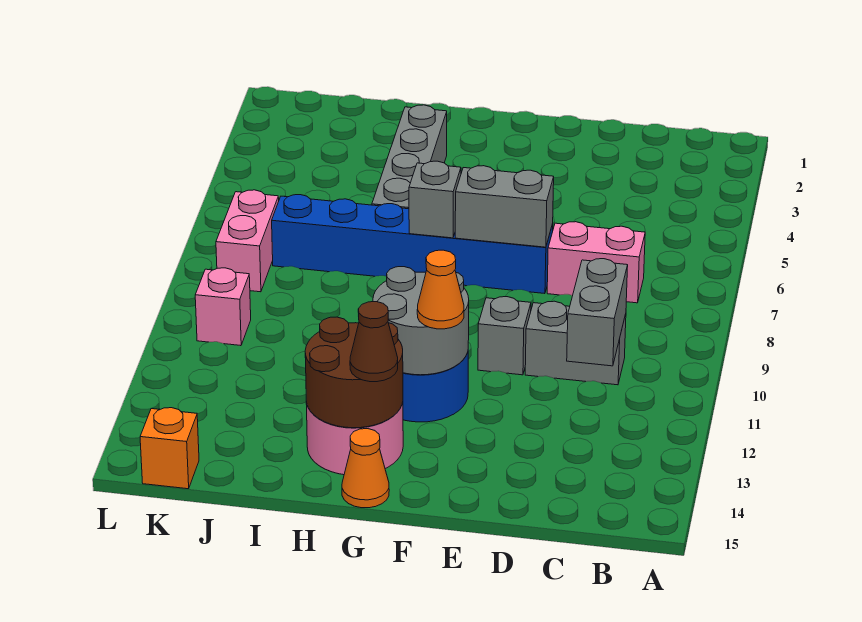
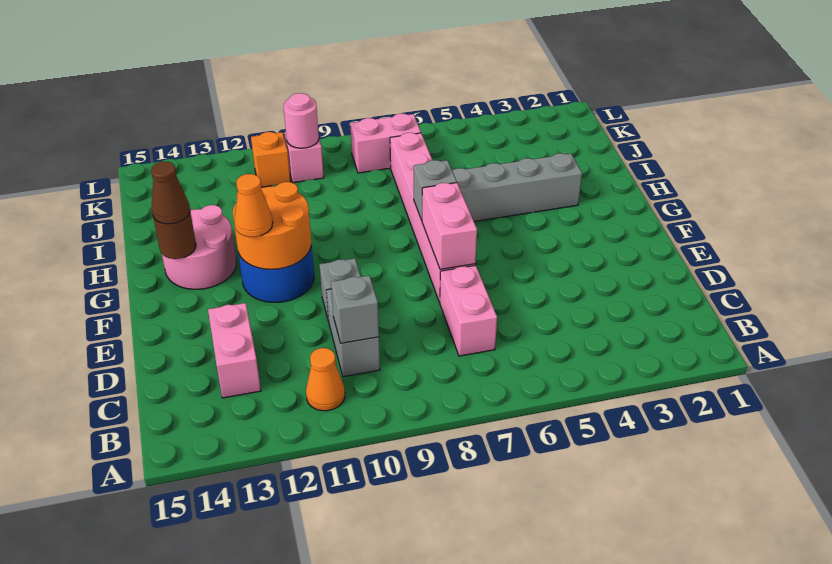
grey brick C10:C11 level 2 -> grey brick C10 level 2
none -> pink brick C13:D13 level 1
blue brick E7:J7 level 1 -> pink brick E7:J7 level 1
grey brick E7:F7 level 2 -> pink brick E7:F7 level 2
grey round brick F11:G12 level 2 -> orange round brick F11:G12 level 2
brown round brick G13:H14 level 2 -> brown round brick G14 level 2
orange cone G15 level 1 -> orange cone B11 level 1
none -> pink round brick K10 level 2
orange brick K15 level 1 -> orange brick K11 level 1

